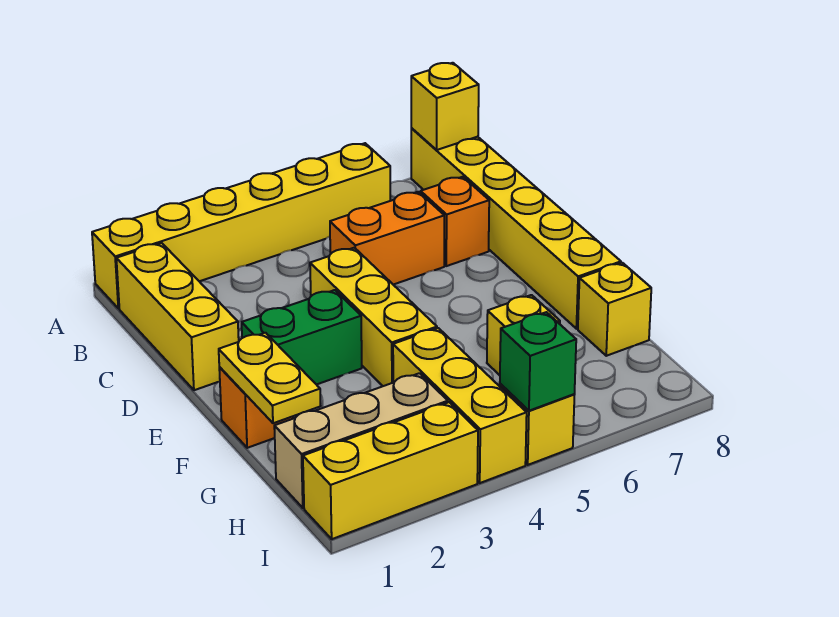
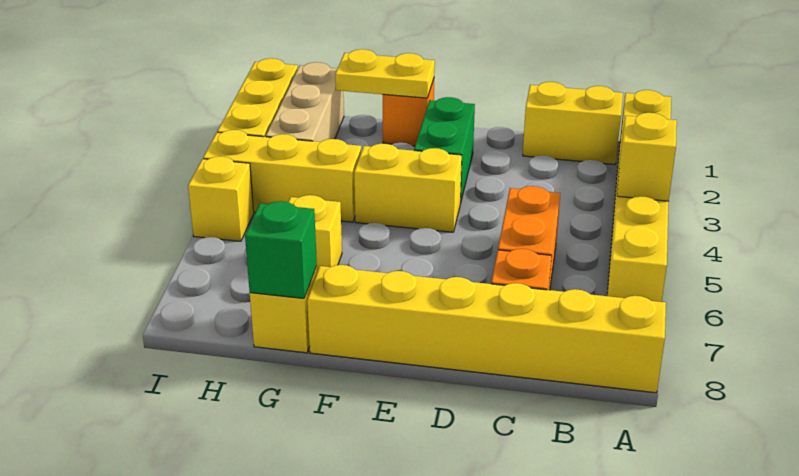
yellow brick A8 level 2 -> yellow brick A4 level 2
yellow brick B1:D1 level 1 -> yellow brick B1:C1 level 1
yellow brick D4:F4 level 1 -> yellow brick E4:F4 level 1
green brick I5 level 2 -> green brick G8 level 2

